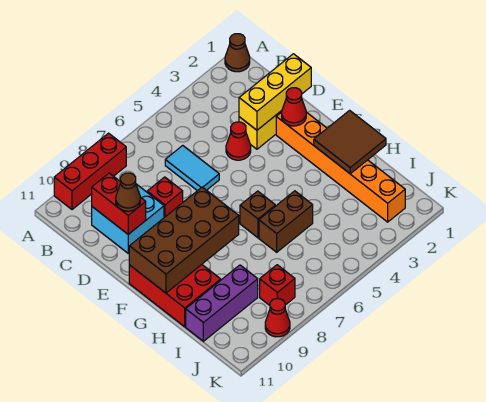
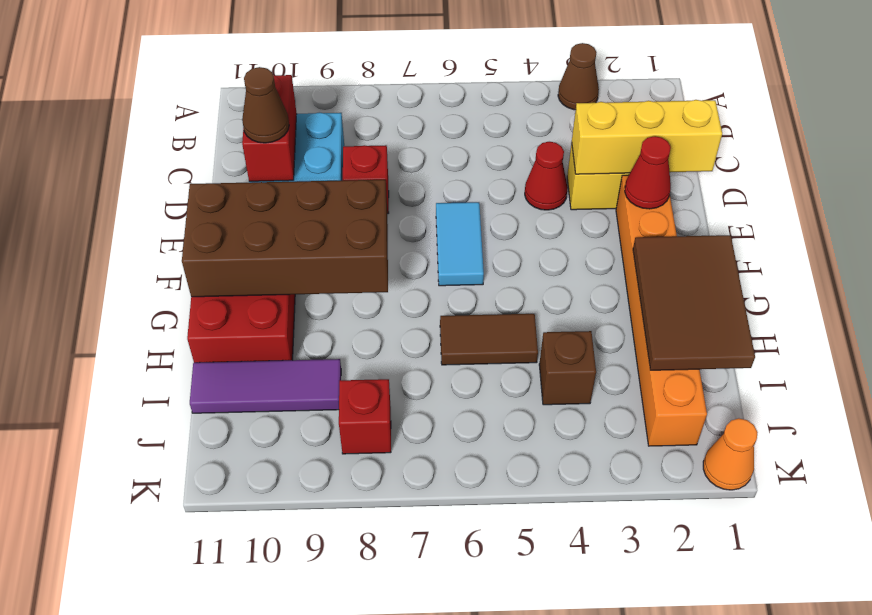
brown cone A1 level 1 -> brown cone A3 level 1
red brick A8:A10 level 1 -> none
cyan tile C6:D6 level 1 -> cyan tile E6:F6 level 1
brown tile G1:H2 level 2 -> brown tile G1:I2 level 2
brown brick G6 level 1 -> brown brick I4 level 1
brown brick H5:H6 level 1 -> brown tile H5:H6 level 1
purple brick I9:I11 level 1 -> purple tile I9:I11 level 1
none -> orange cone K1 level 1
red cone K9 level 1 -> none

